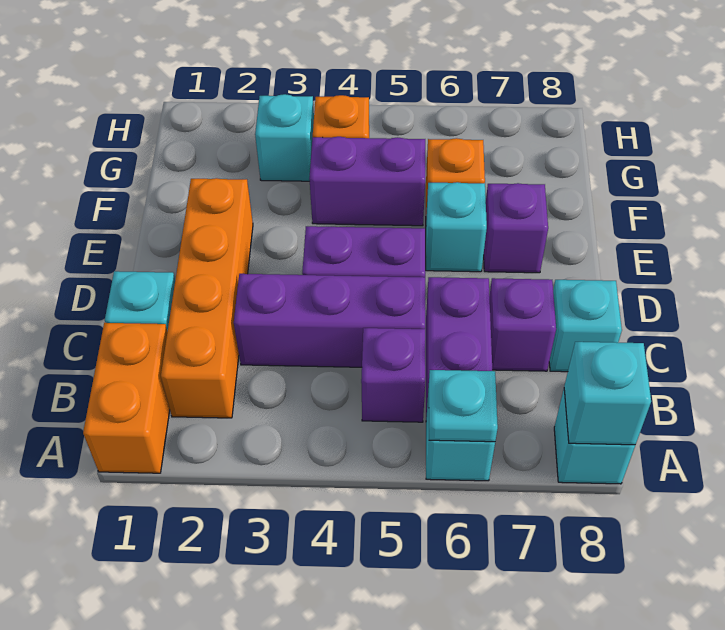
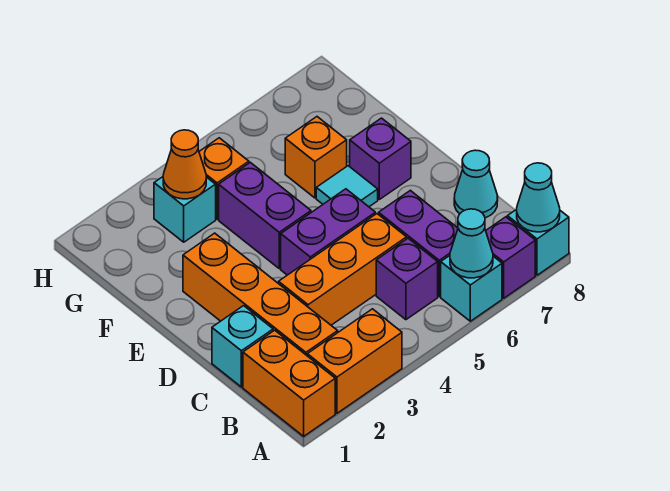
none -> orange brick A2:A3 level 1
cyan plate A6 level 2 -> cyan cone A6 level 2
cyan brick A8 level 2 -> cyan cone A8 level 2
purple brick C3:C5 level 1 -> orange brick C3:C5 level 1
purple brick C7 level 1 -> purple brick A7 level 1
cyan brick C8 level 1 -> cyan cone C8 level 1
cyan brick E6 level 1 -> cyan tile E6 level 1
purple brick F4:F5 level 1 -> purple brick E4:F4 level 1
none -> orange cone G3 level 2

